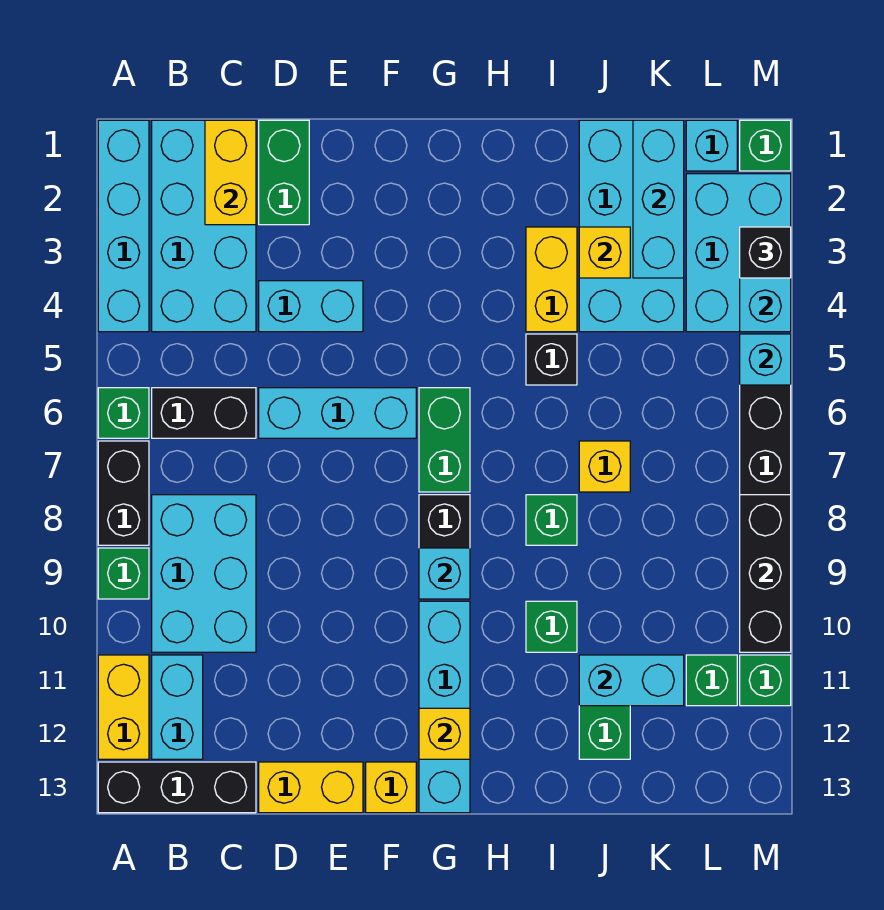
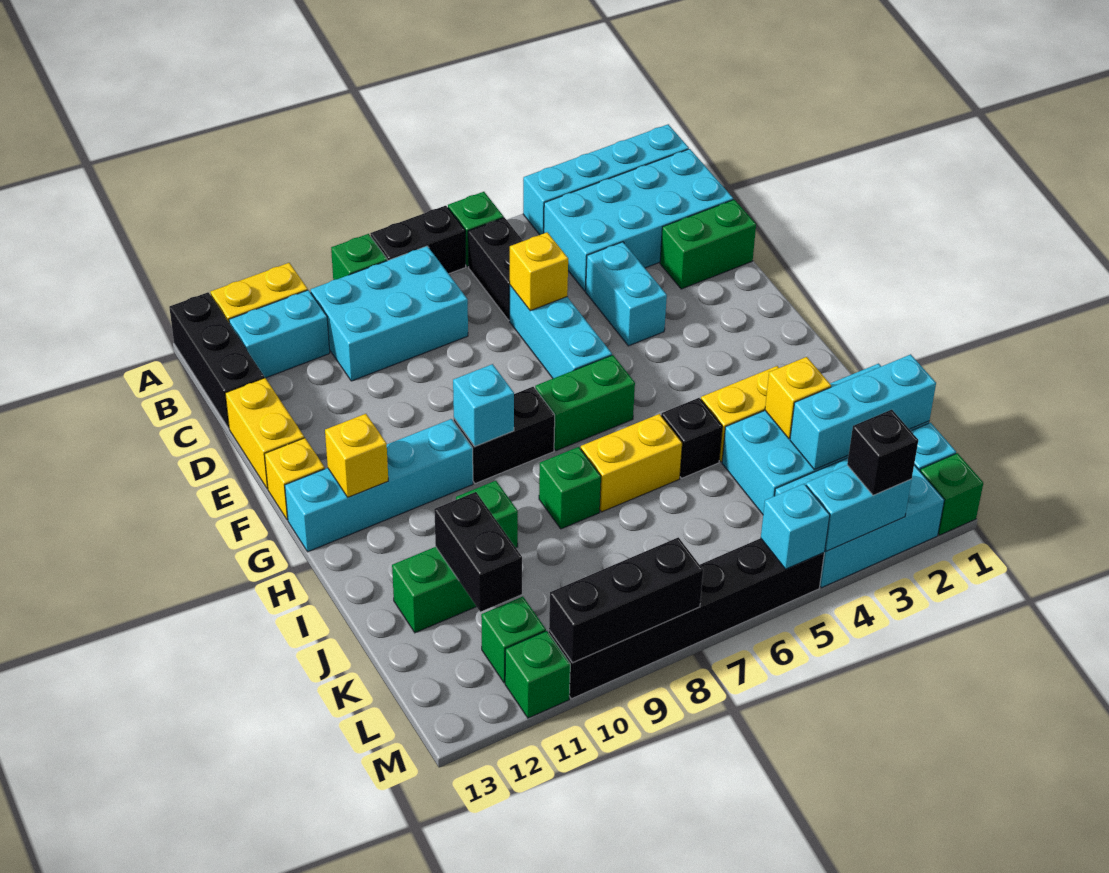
yellow brick C1:C2 level 2 -> yellow brick I6:I7 level 1
yellow brick J7 level 1 -> yellow brick D6 level 2
cyan brick J11:K11 level 2 -> black brick J11:K11 level 2

